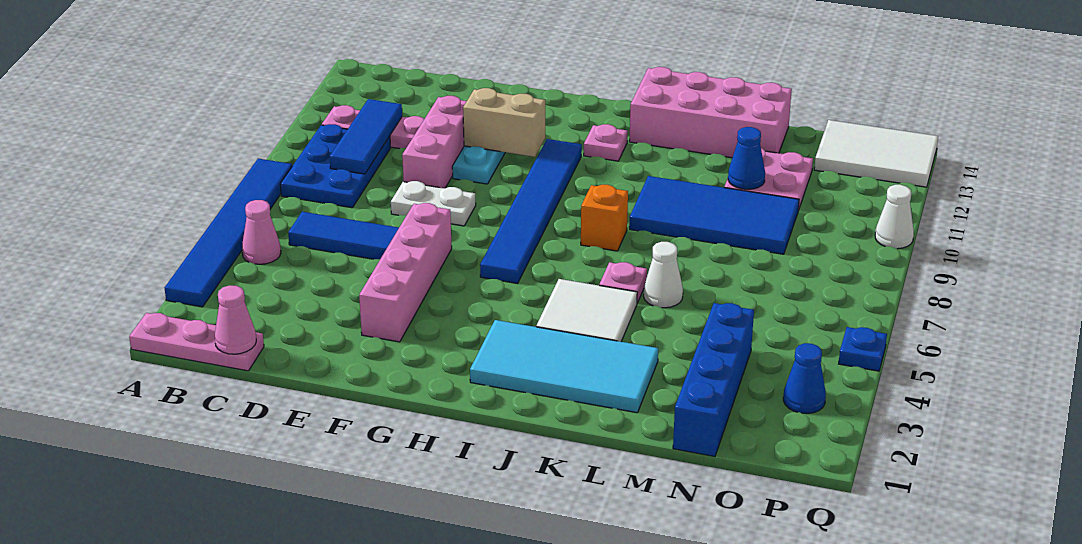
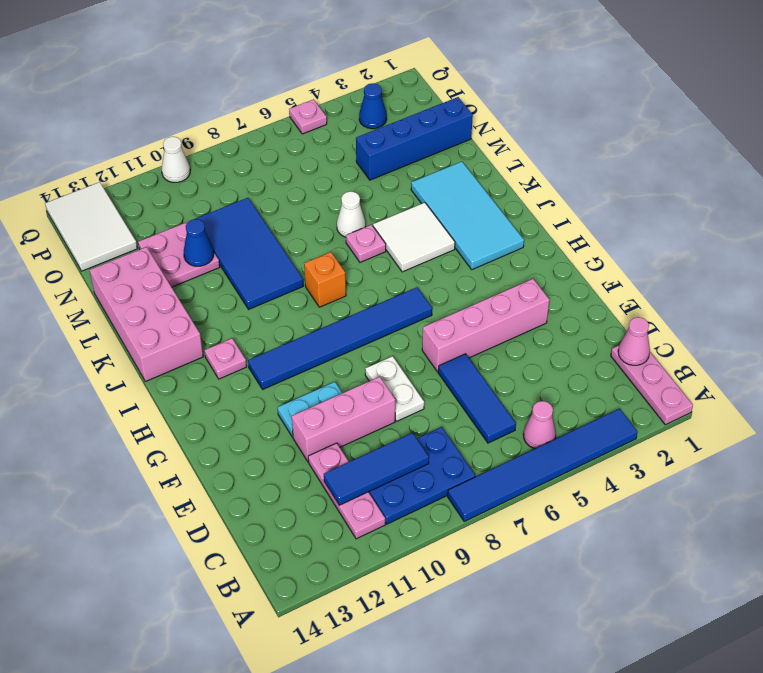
tan brick F11:G11 level 2 -> none
blue plate Q5 level 1 -> pink plate Q5 level 1

